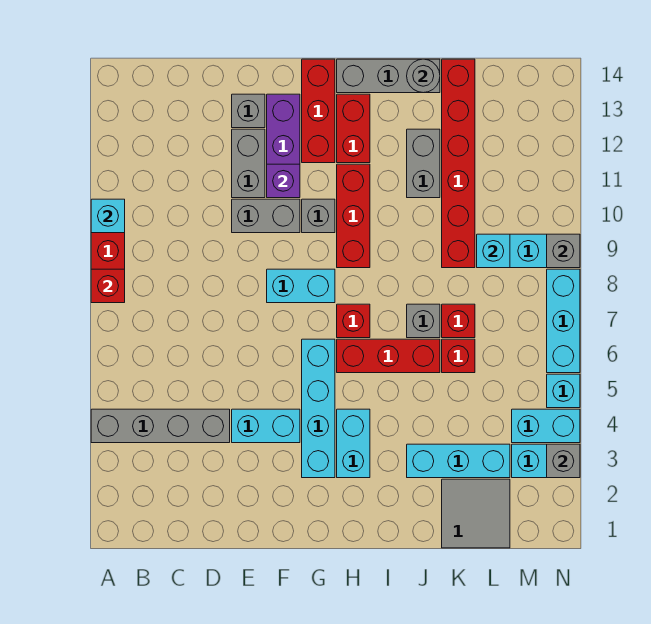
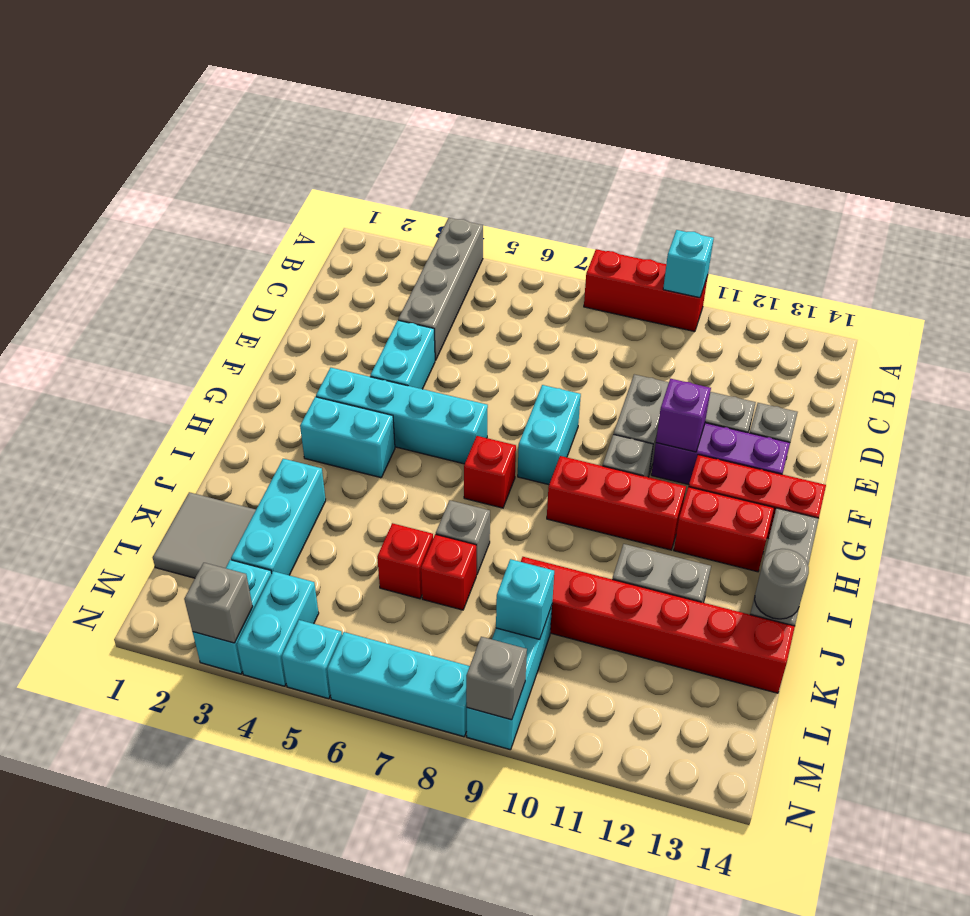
red brick A8 level 2 -> none
red brick H6:J6 level 1 -> none

